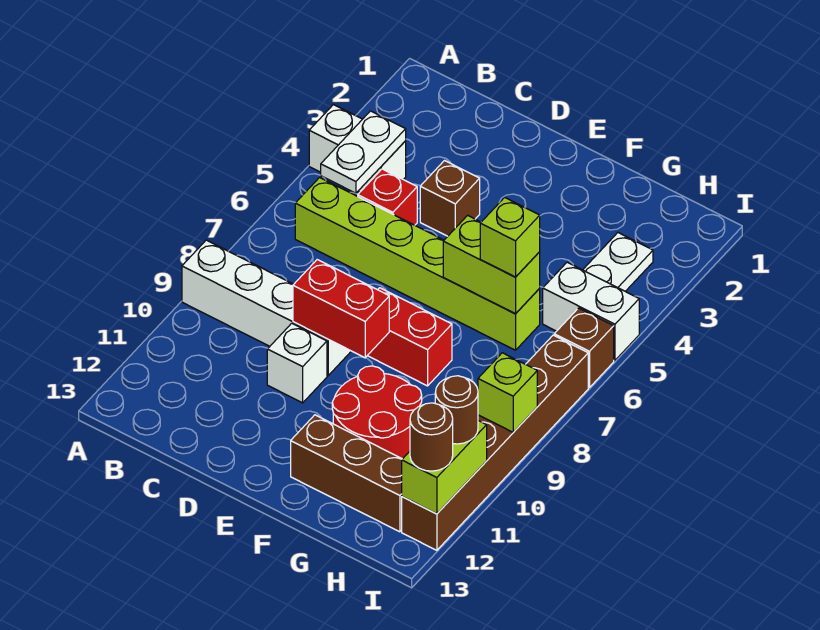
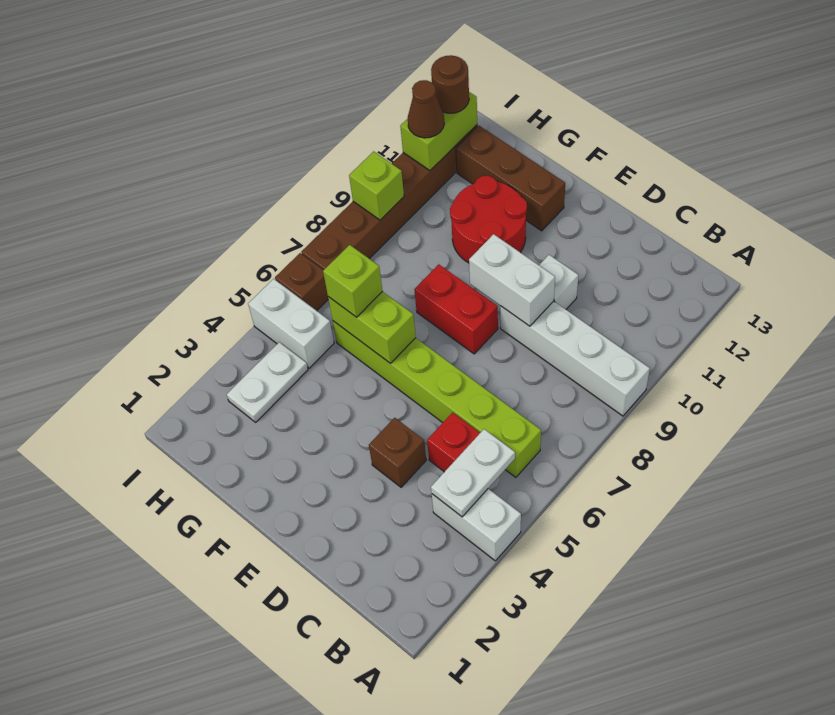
red brick D9:E9 level 2 -> white brick D9:E9 level 2
brown round brick I11 level 3 -> brown cone I11 level 3

